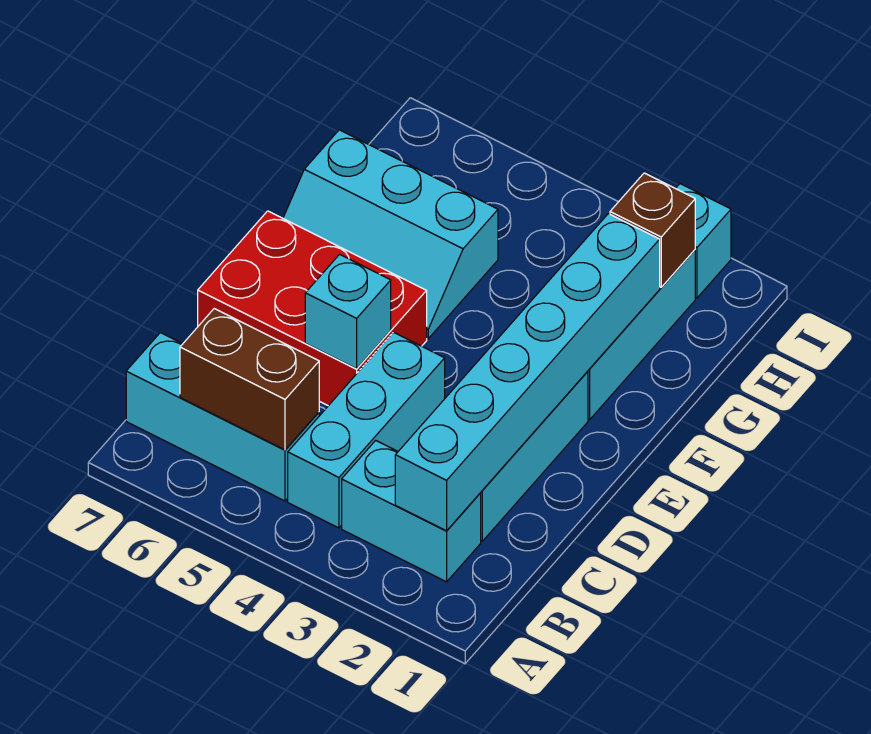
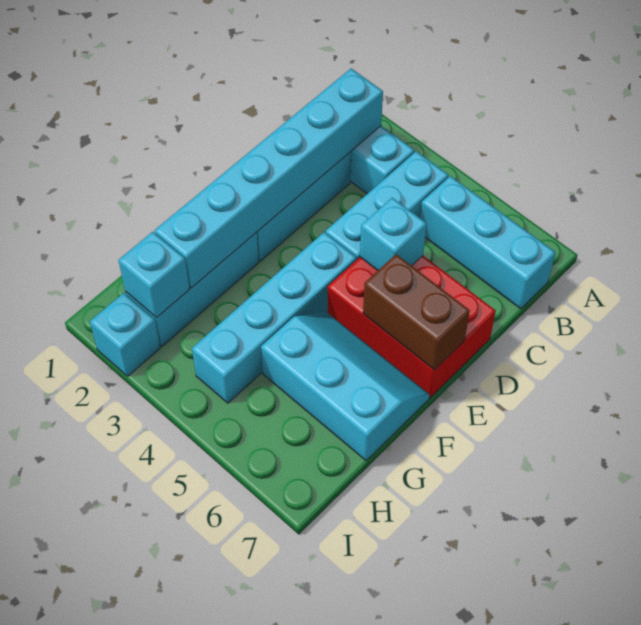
brown brick B5:B6 level 2 -> brown brick E6:E7 level 2
none -> cyan brick E4:H4 level 1
brown brick H2 level 2 -> cyan brick H2 level 2

